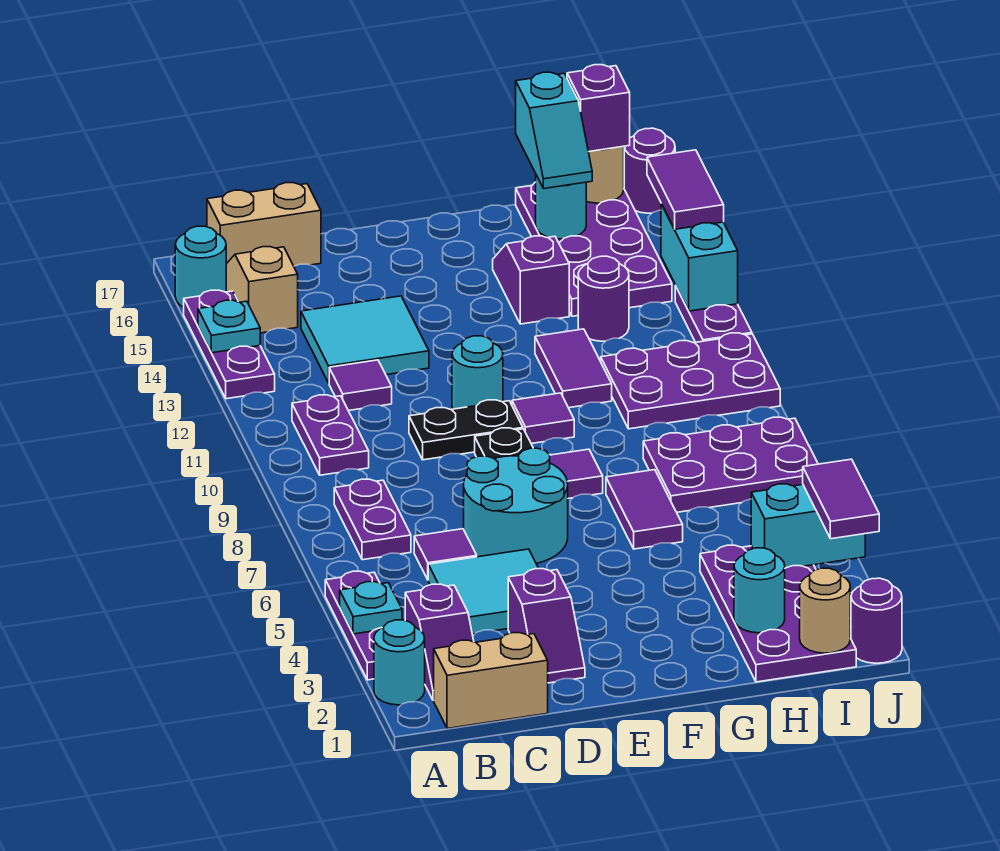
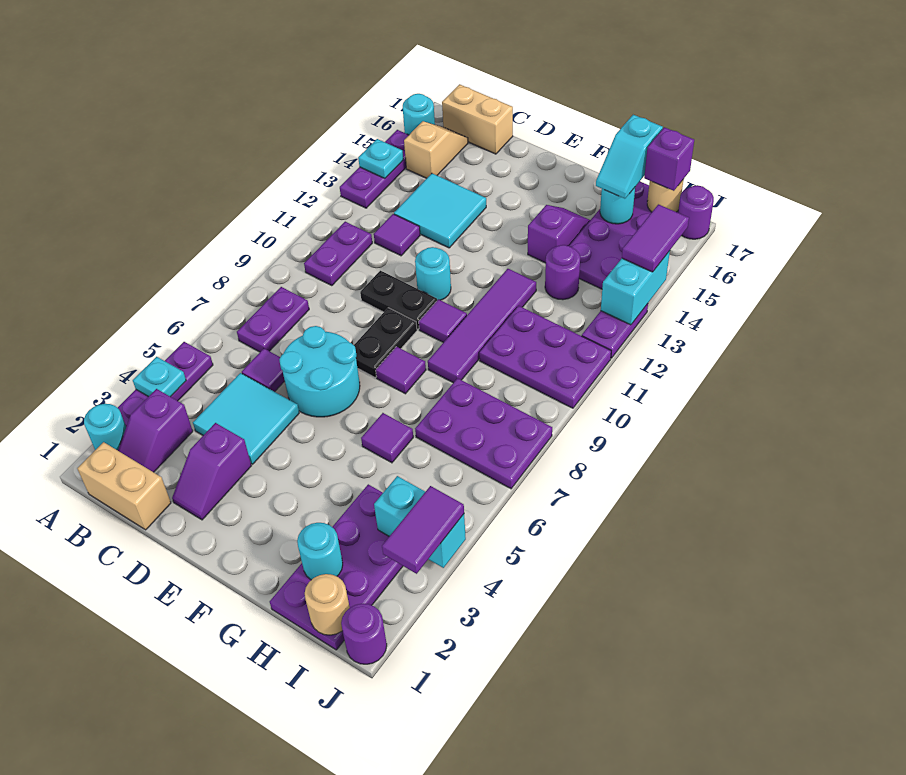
purple tile G6:G7 level 1 -> purple tile G6 level 1
purple tile G11:G12 level 1 -> purple tile G9:G12 level 1

